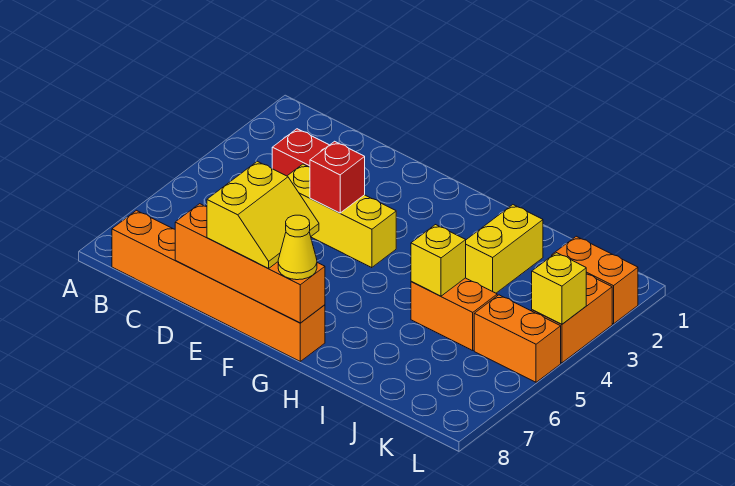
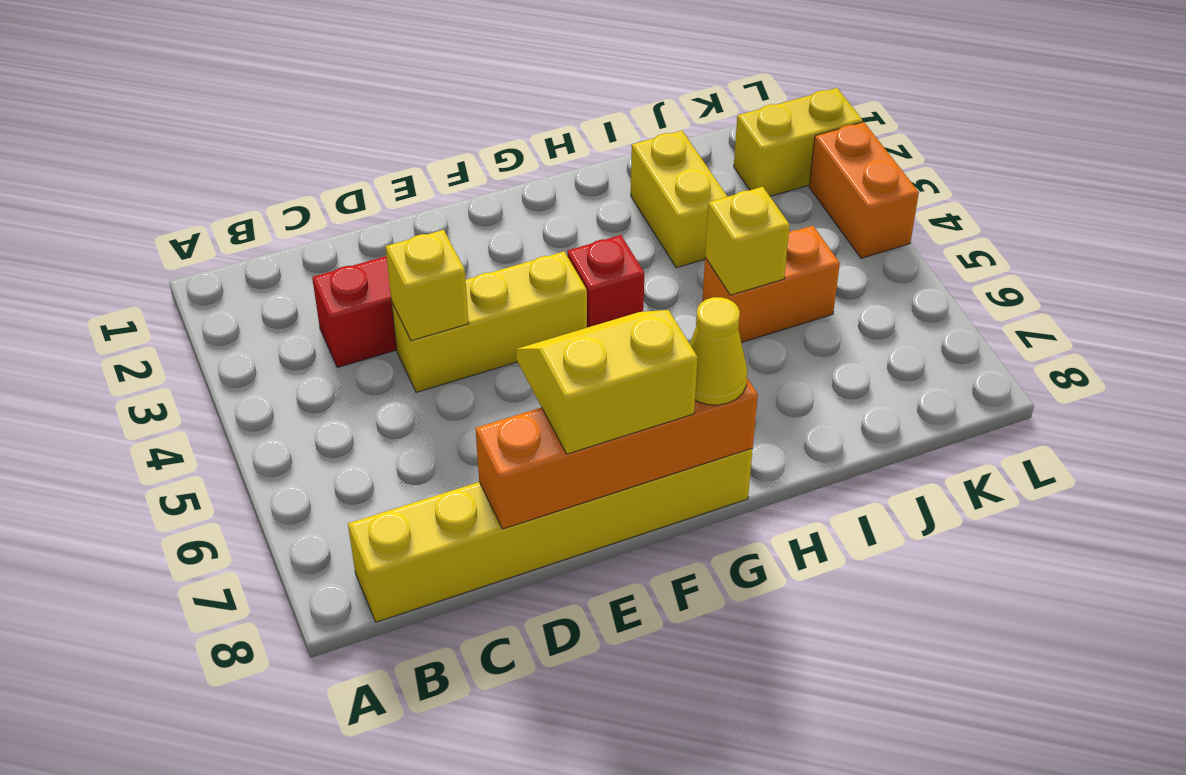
orange brick B8:G8 level 1 -> yellow brick B8:G8 level 1
red brick E4 level 2 -> red brick G4 level 1
yellow slope E7:F8 level 3 top E -> yellow slope E7:F8 level 3 top 8
orange brick K2:L2 level 1 -> yellow brick K2:L2 level 1
orange brick K5:L5 level 1 -> none
yellow brick L4 level 2 -> yellow brick D4 level 2

